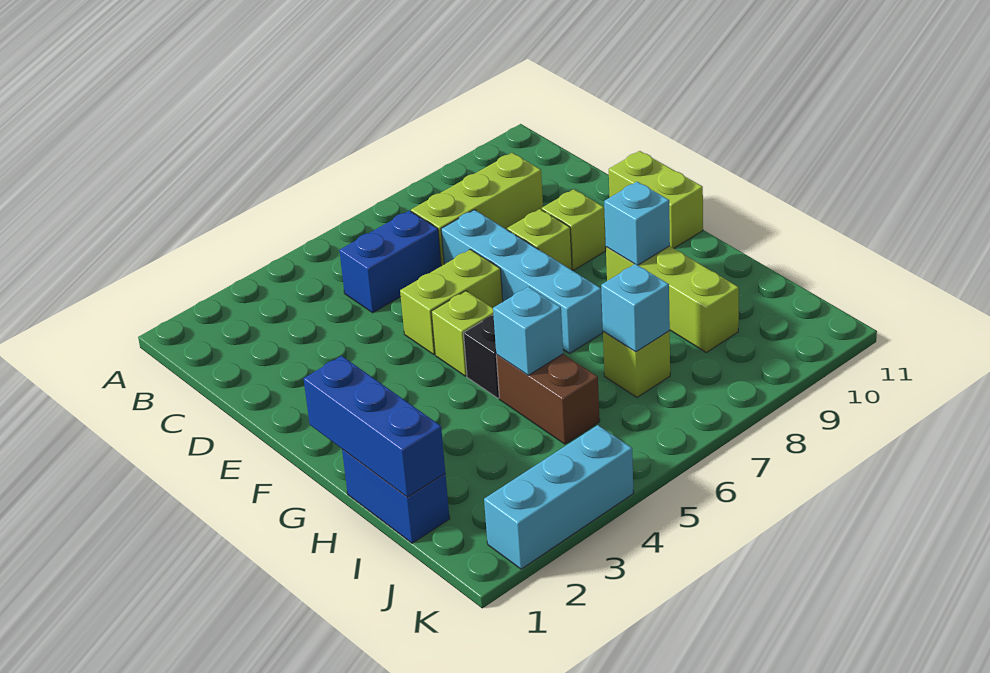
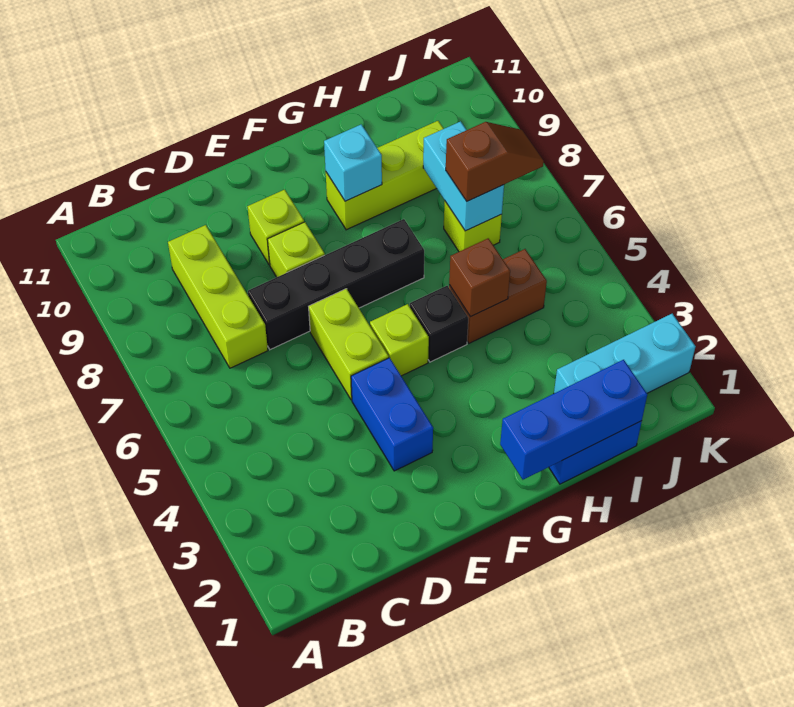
blue brick C5:C6 level 1 -> blue brick E3:E4 level 1
cyan brick D7:G7 level 1 -> black brick D7:G7 level 1
lime brick E11:F11 level 1 -> none
cyan brick H5 level 2 -> brown brick H5 level 2
cyan brick I7 level 2 -> cyan brick I7:I8 level 2
none -> brown slope I7:J7 level 3 top I
cyan brick K2:K4 level 1 -> cyan brick I2:K2 level 1

